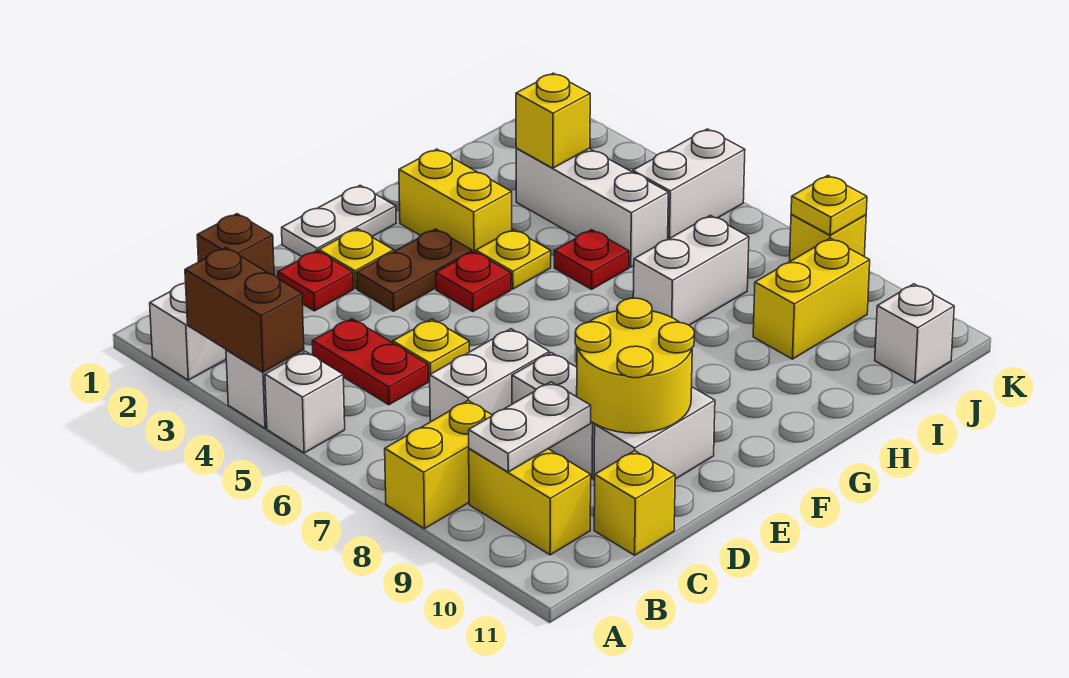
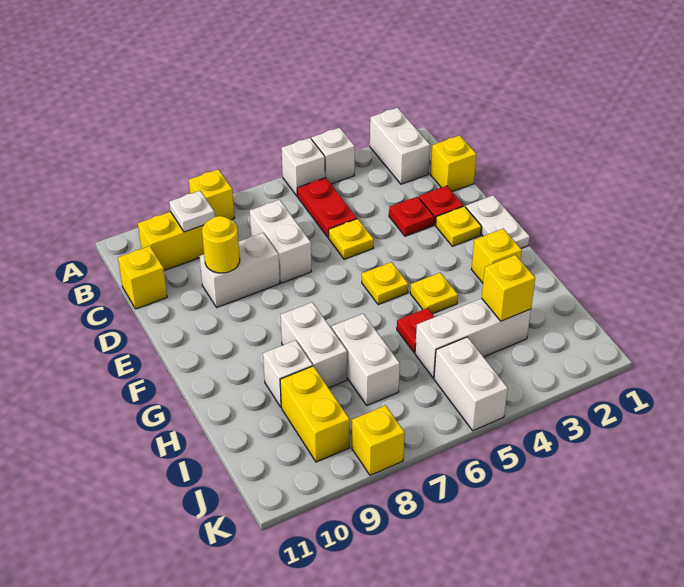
brown brick A3:A4 level 2 -> none
yellow brick A8:B8 level 1 -> yellow brick A8 level 1
white plate B9:C9 level 2 -> white plate B9 level 2
brown brick C1 level 1 -> yellow brick C1 level 1
red plate C4:C5 level 1 -> red plate B5:C5 level 1
yellow round brick D9:E10 level 2 -> yellow round brick D9 level 2
white brick D10:E10 level 1 -> white brick G8:H8 level 1
brown plate E3:F3 level 1 -> none
red plate F4 level 1 -> red plate D3 level 1
yellow brick G2:G3 level 1 -> yellow brick G2 level 1
white brick J11 level 1 -> white brick H9 level 1
yellow plate K8 level 2 -> yellow plate F5 level 1

